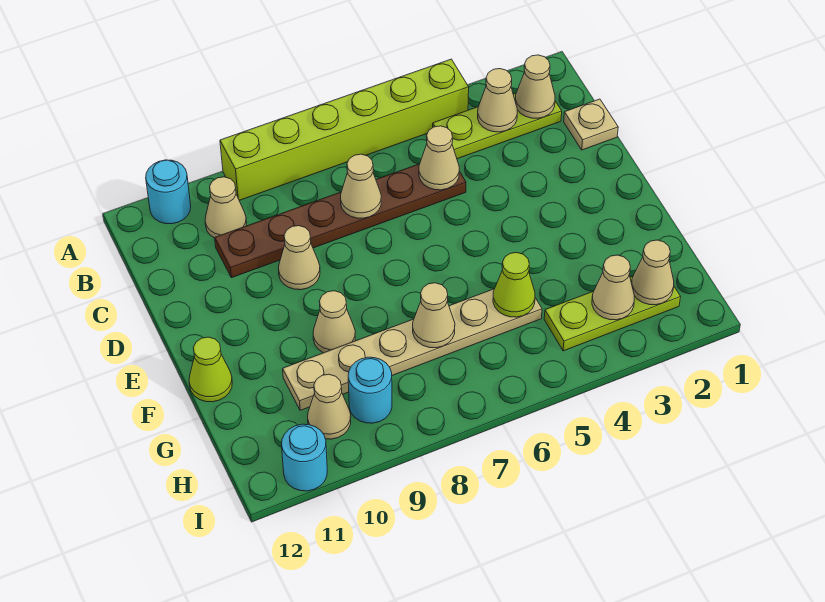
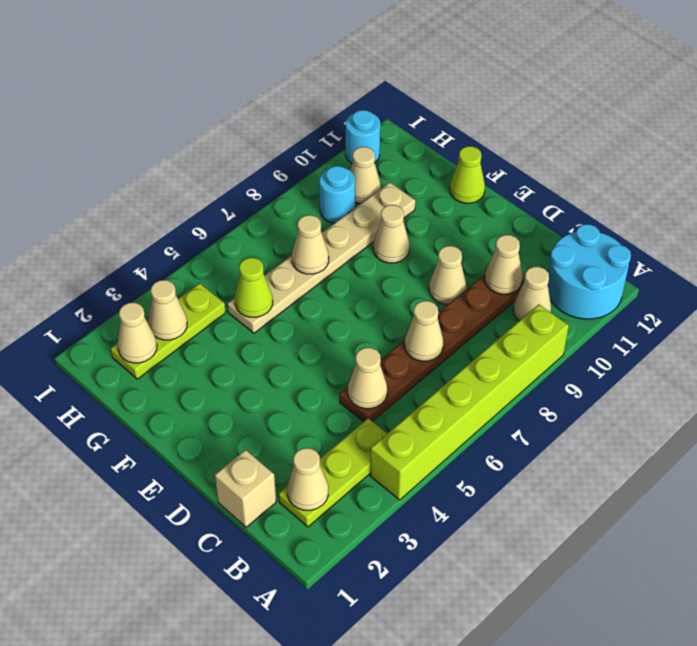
cyan round brick A11 level 1 -> cyan round brick A11:B12 level 1
tan cone B3 level 2 -> tan cone C10 level 2
tan plate C1 level 1 -> tan brick C1 level 1

